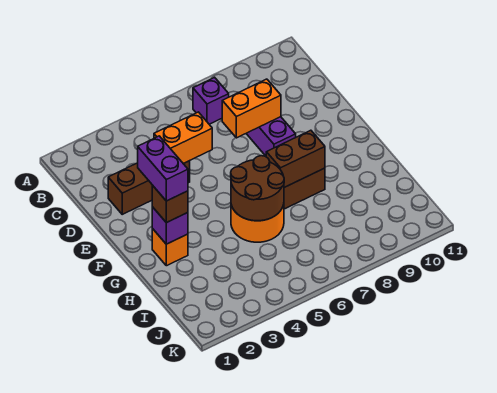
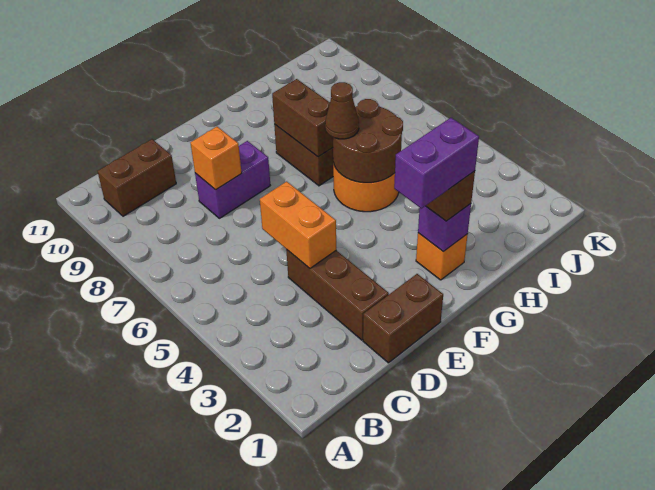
purple brick B7 level 1 -> none
none -> brown brick B10:C10 level 1
none -> brown brick D1:E1 level 1
orange brick D7:D8 level 2 -> orange brick D8 level 2
none -> brown cone G6 level 3

